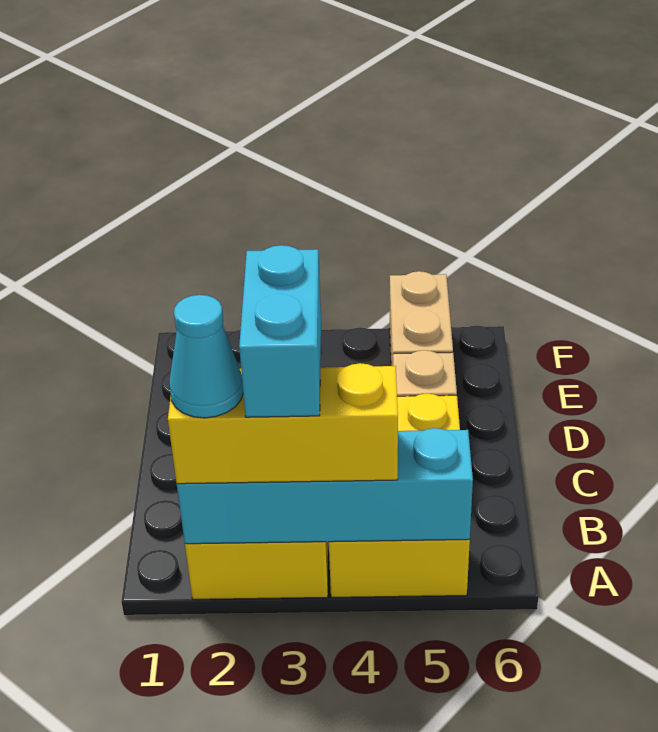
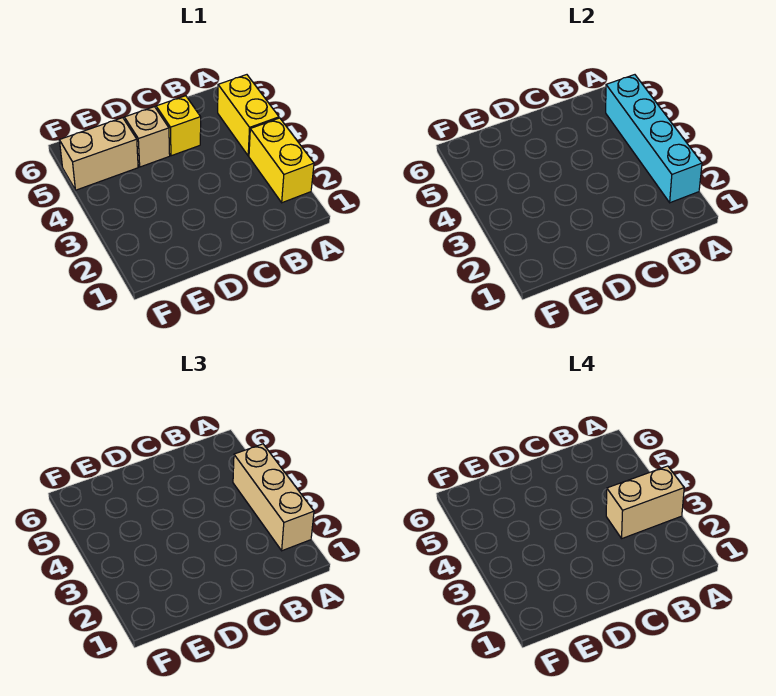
yellow brick A2:A4 level 3 -> tan brick A2:A4 level 3
cyan cone A2 level 4 -> none
cyan brick A3:B3 level 4 -> tan brick A3:B3 level 4

